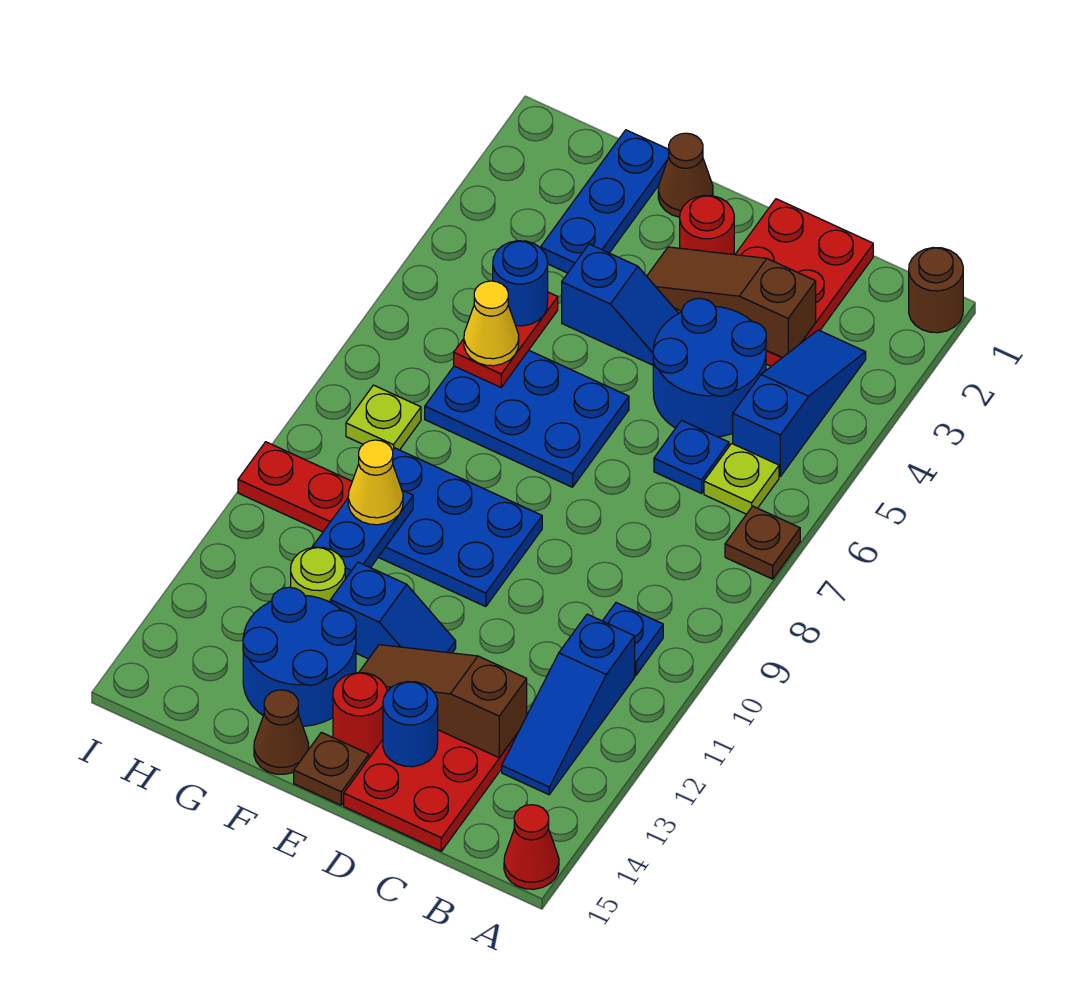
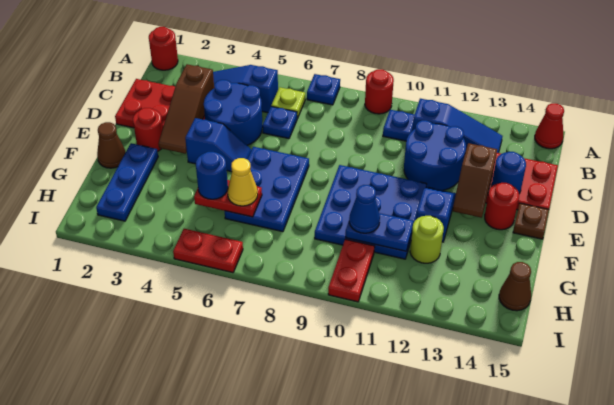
brown round brick A1 level 1 -> red round brick A1 level 1
brown plate A7 level 1 -> blue plate A7 level 1
none -> red round brick A9 level 1
brown slope C13:E13 level 2 top C -> brown slope D13:E13 level 2 top D
blue slope E4:F4 level 1 top F -> blue slope E4:E5 level 1 top 4
blue plate E9:G10 level 1 -> blue plate E9:G11 level 1
blue round brick F13:G14 level 1 -> blue round brick C11:D12 level 1
brown cone F15 level 1 -> brown cone H15 level 1
blue plate G1:G3 level 1 -> blue plate F2:H2 level 1
yellow cone G10 level 3 -> blue cone G10 level 3
lime plate H8 level 1 -> none
none -> red plate I5:I6 level 1

